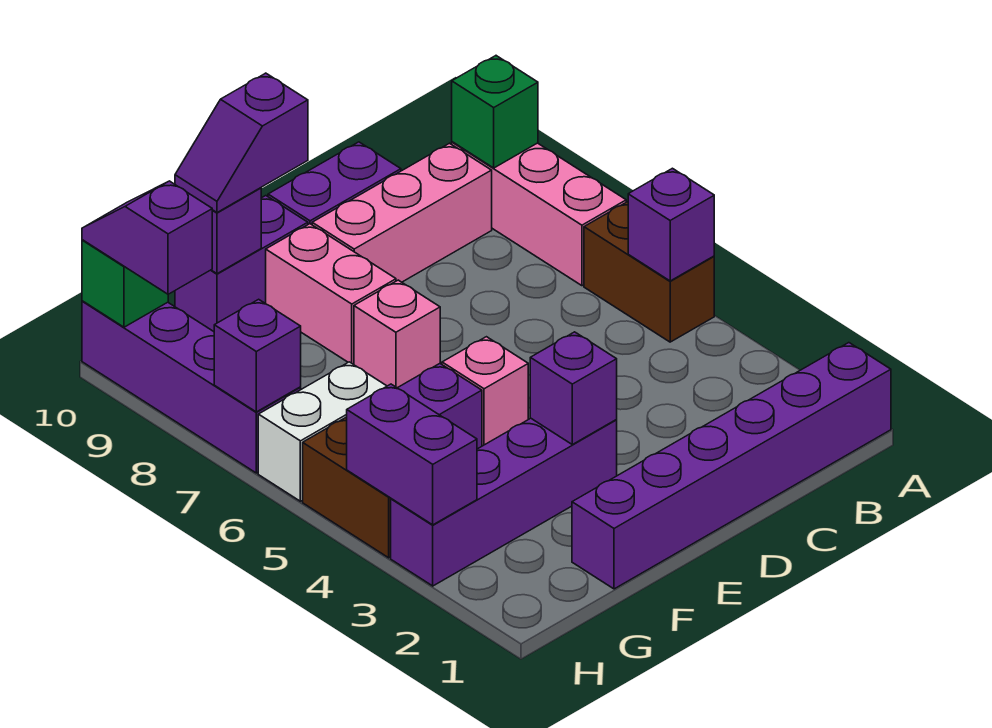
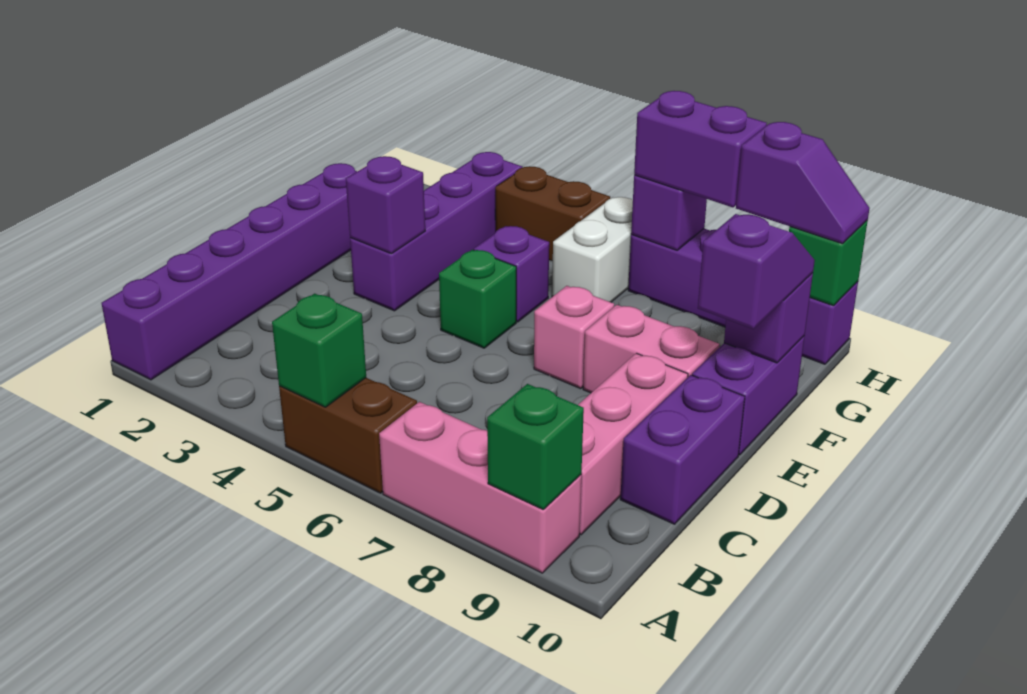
purple brick A5 level 2 -> green brick A5 level 2
pink brick E5 level 1 -> green brick E5 level 1
purple brick H3:H4 level 2 -> purple brick H7:H8 level 3

